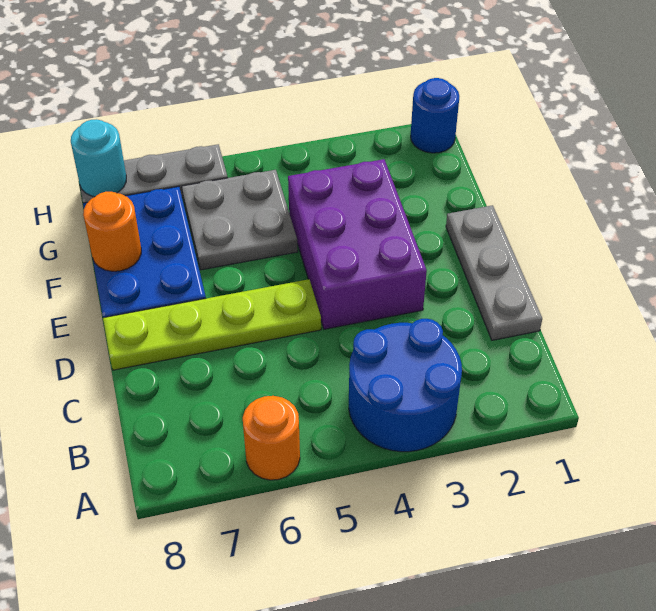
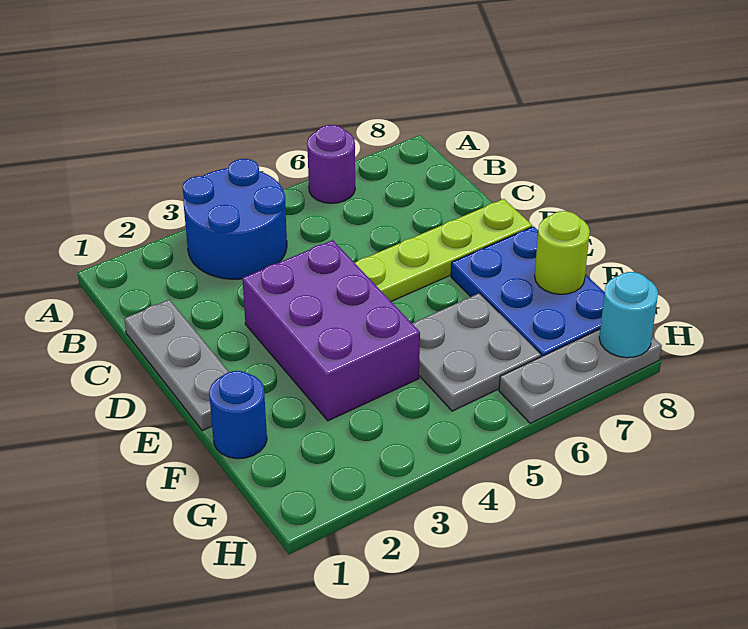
orange round brick A6 level 1 -> purple round brick A6 level 1
orange round brick F8 level 2 -> lime round brick F8 level 2
blue round brick H1 level 1 -> blue round brick F1 level 1

